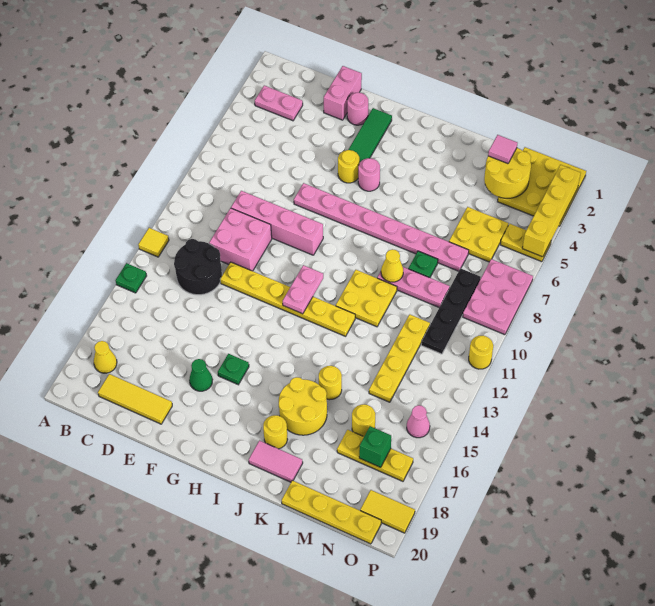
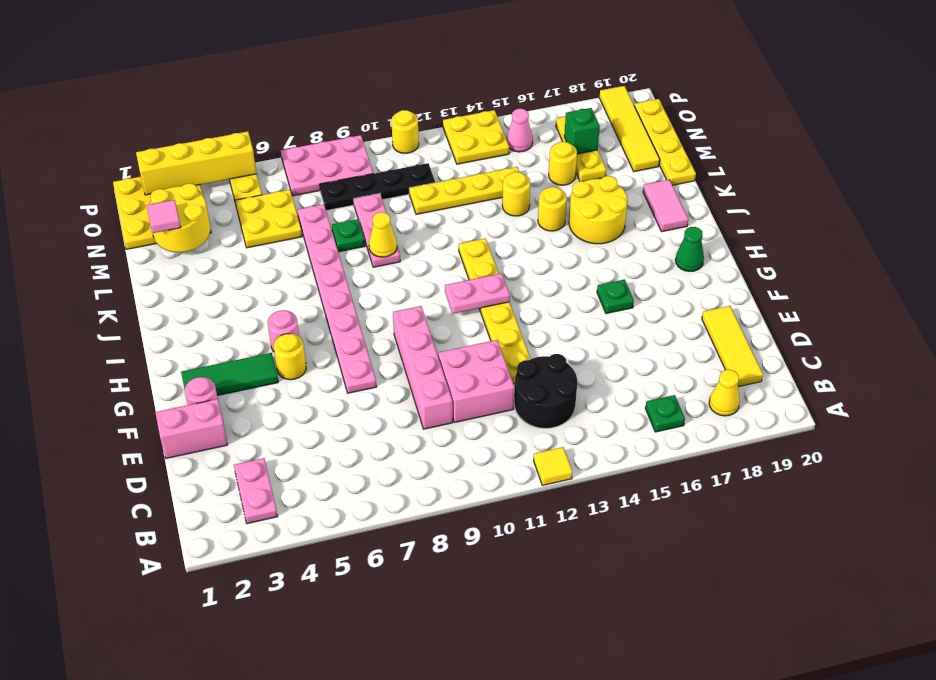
green plate A14 level 1 -> green plate B16 level 1
green cone F17 level 1 -> green cone H19 level 1
yellow plate J10:K11 level 1 -> yellow plate O13:P14 level 1
yellow round brick J18 level 1 -> yellow round brick L14 level 1
yellow tile O19:P19 level 1 -> yellow tile M19:P19 level 1

